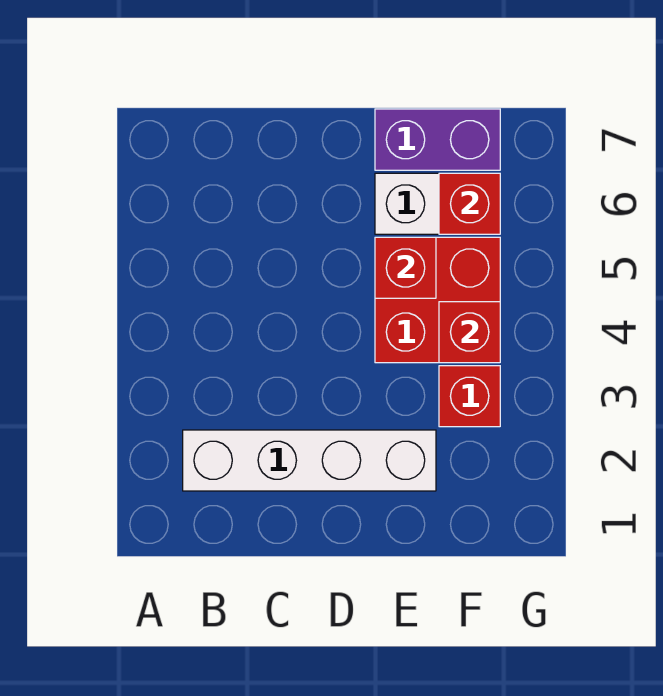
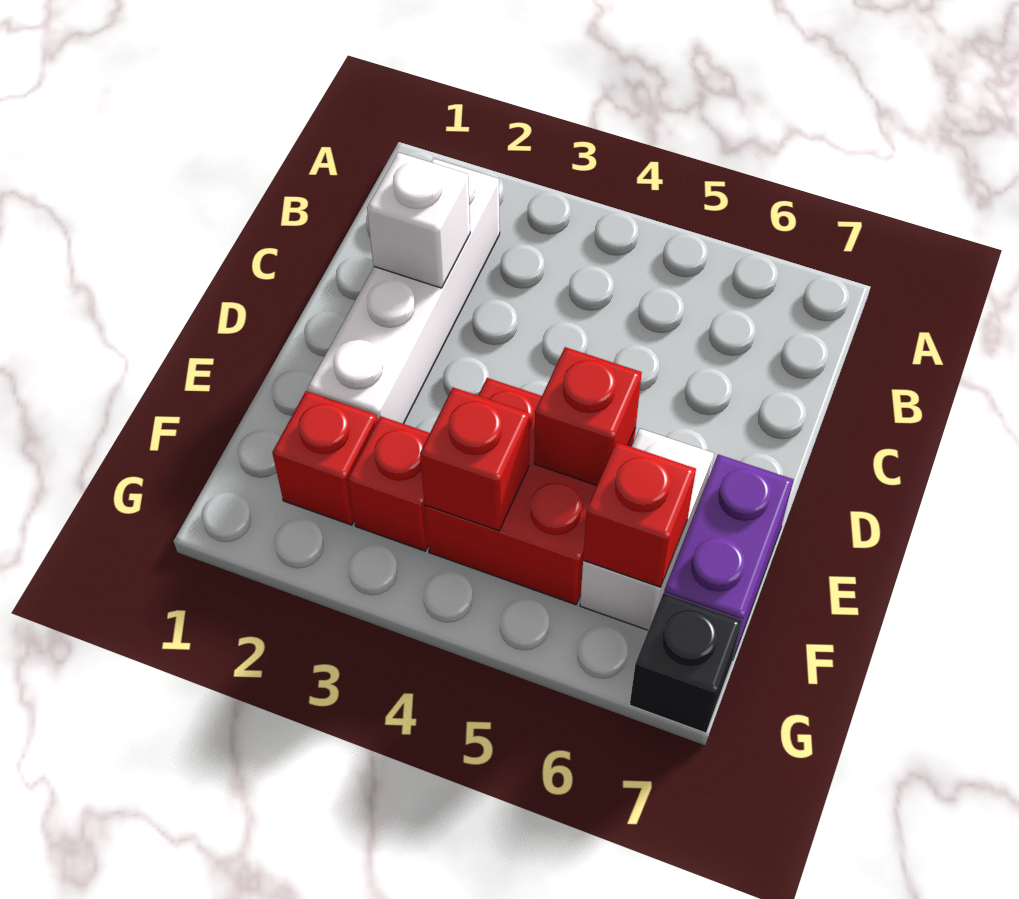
none -> white brick C2 level 2
none -> red brick F2 level 1
none -> black brick G7 level 1

